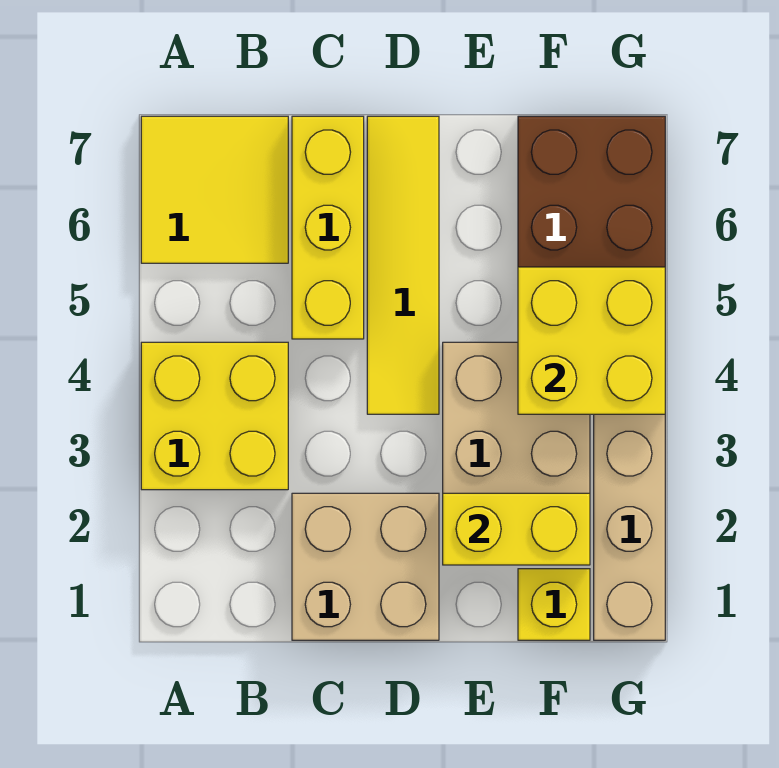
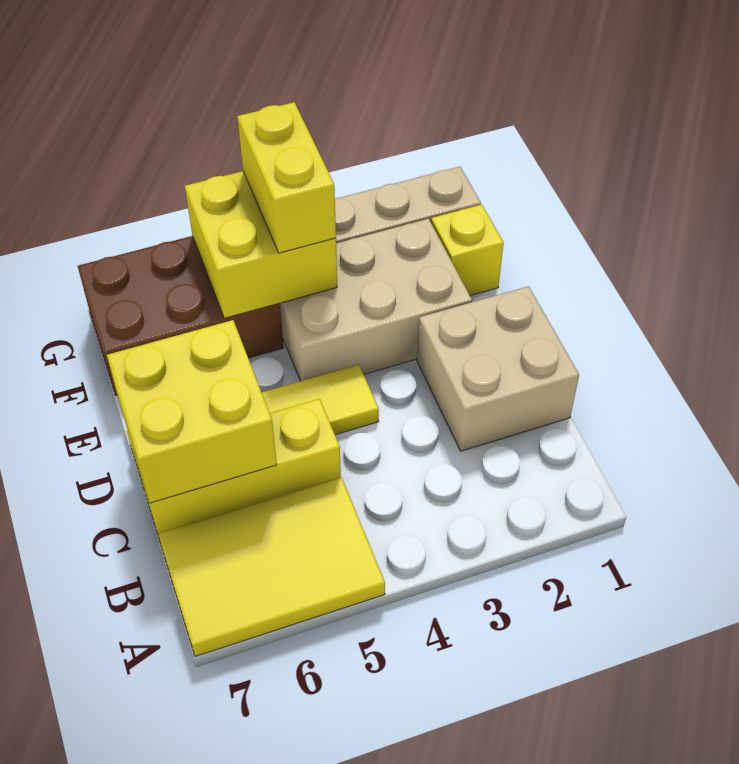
yellow brick A3:B4 level 1 -> yellow brick C6:D7 level 2
yellow tile A6:B7 level 1 -> yellow tile A5:B7 level 1
yellow brick E2:F2 level 2 -> yellow brick F4:G4 level 3

